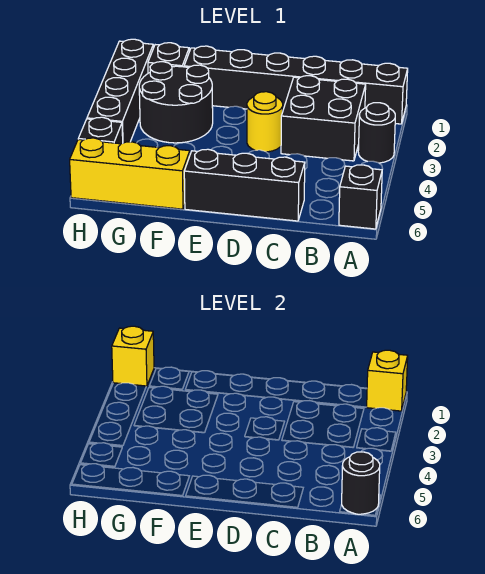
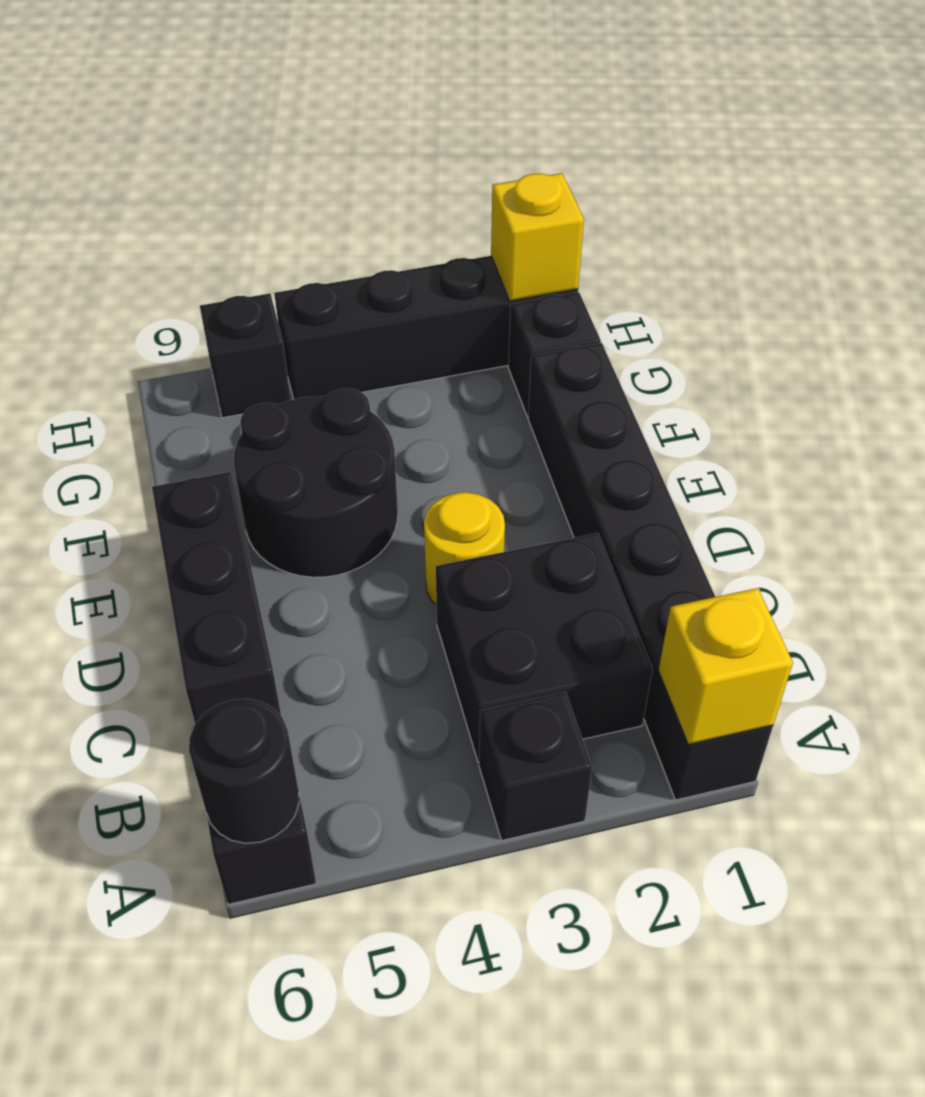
black round brick A3 level 1 -> black brick A3 level 1
black round brick F2:G3 level 1 -> black round brick E4:F5 level 1
yellow brick F6:H6 level 1 -> none

